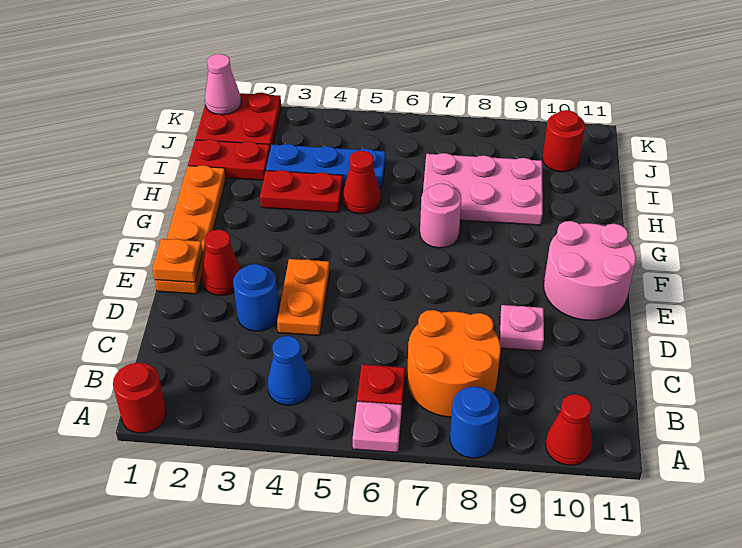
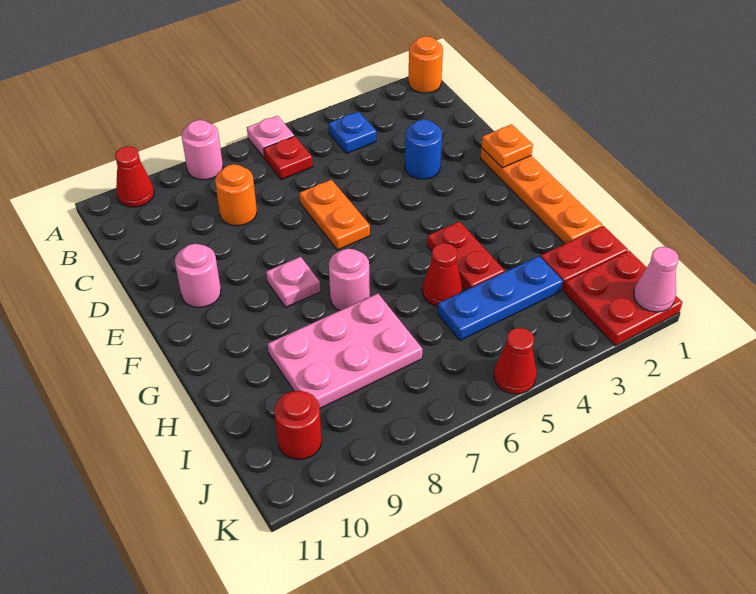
red round brick A1 level 1 -> orange round brick A1 level 1
blue round brick A8 level 1 -> pink round brick A8 level 1
blue cone B4 level 1 -> blue plate B4 level 1
orange round brick B7:C8 level 1 -> orange round brick C8 level 1
orange plate D4:E4 level 1 -> orange plate D6:E6 level 1
pink plate D9 level 1 -> pink plate F8 level 1
red cone E2 level 1 -> red cone K5 level 1
pink round brick E10:F11 level 1 -> pink round brick E10 level 1
red plate H3:H4 level 1 -> red plate G4:H4 level 1

